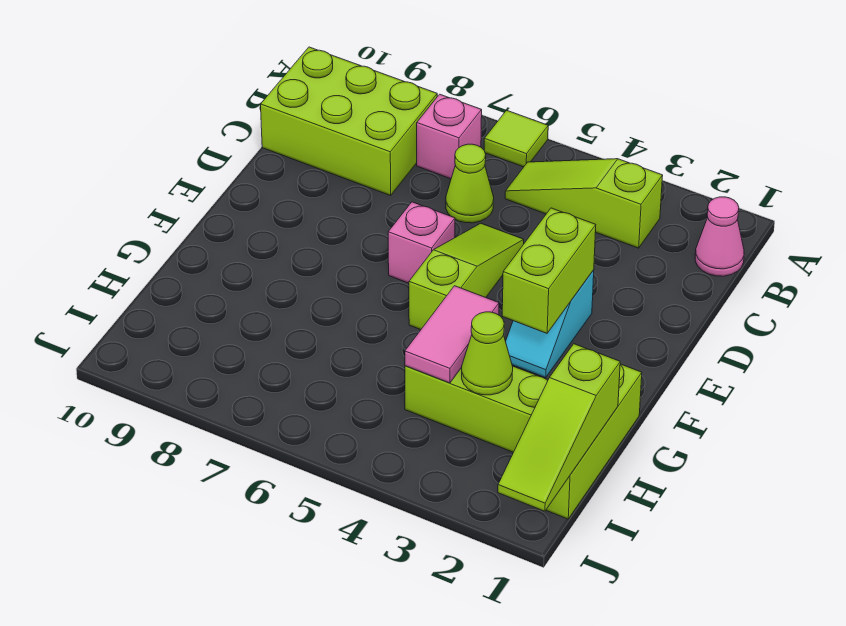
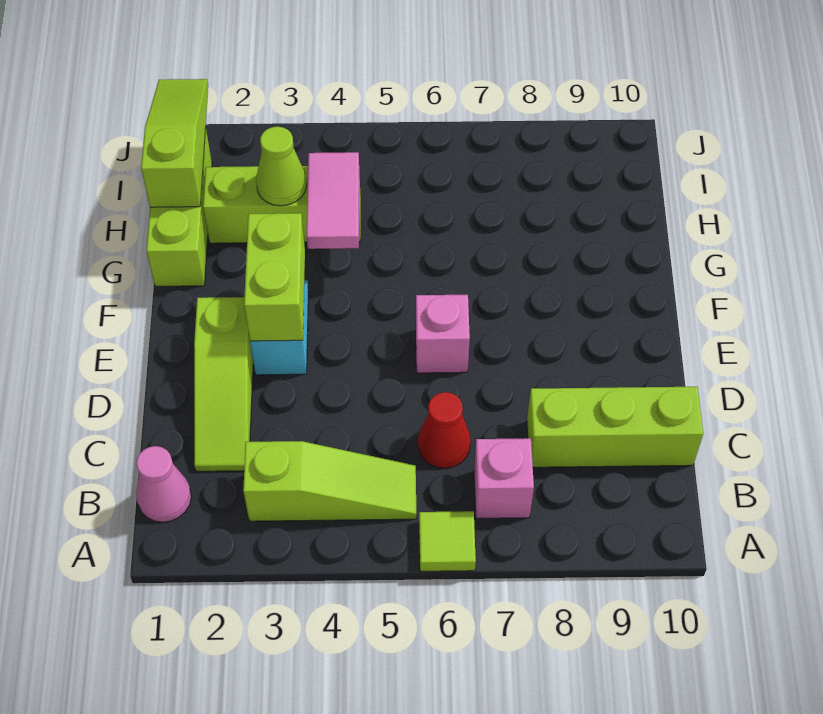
lime brick B8:C10 level 1 -> lime brick C8:C10 level 1
lime cone C6 level 1 -> red cone C6 level 1
lime slope D5:F5 level 1 top F -> lime slope C2:E2 level 1 top E

